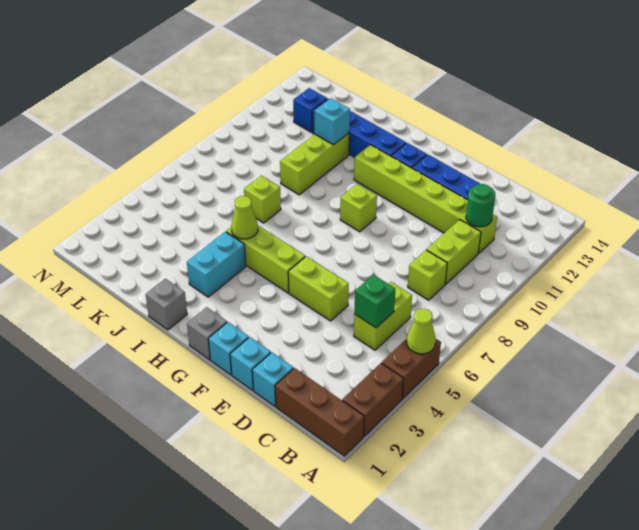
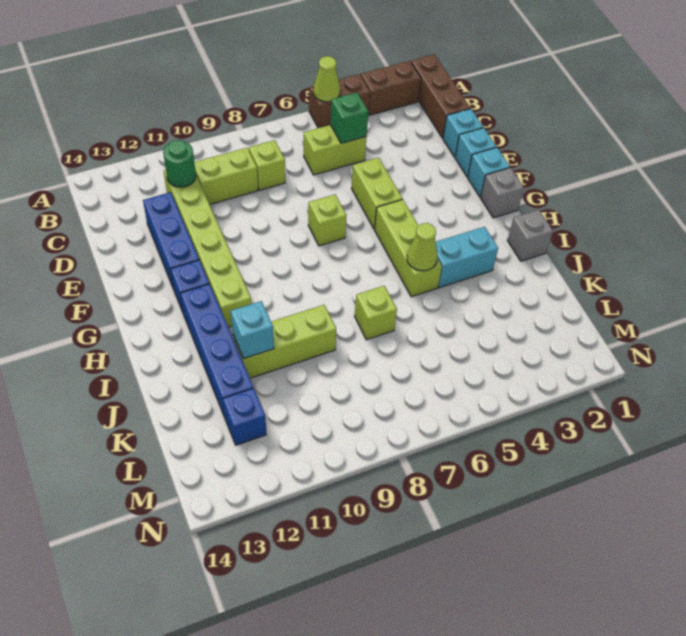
lime brick G9 level 1 -> lime brick F7 level 1

